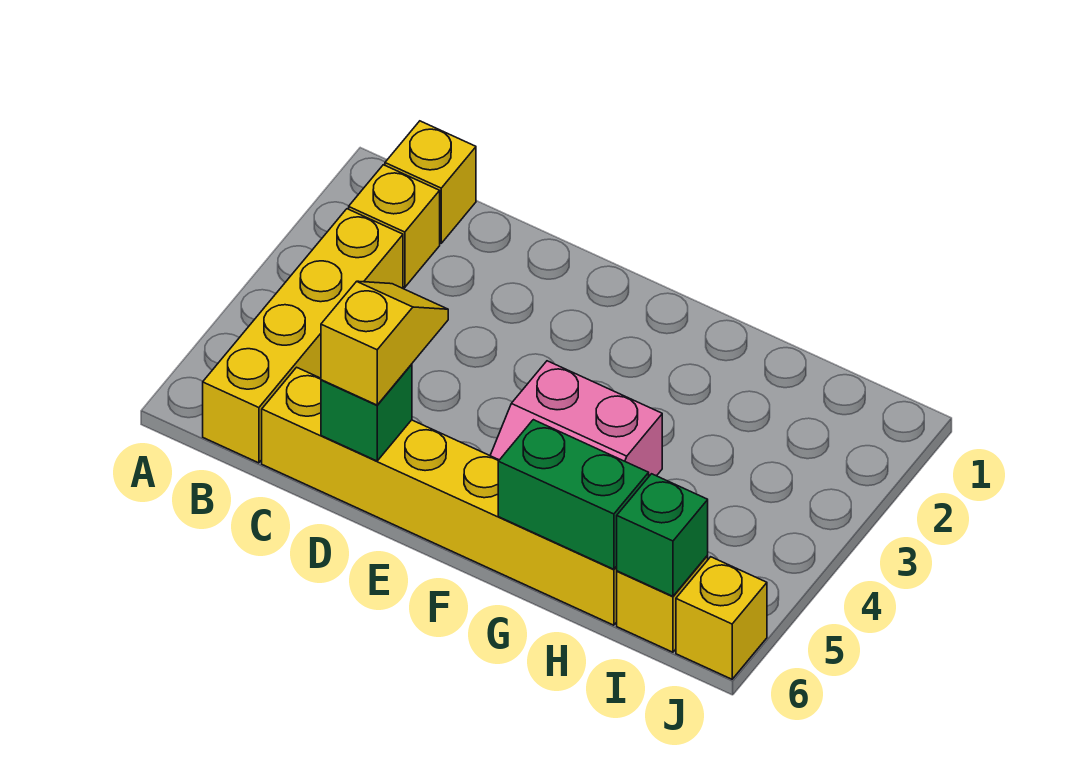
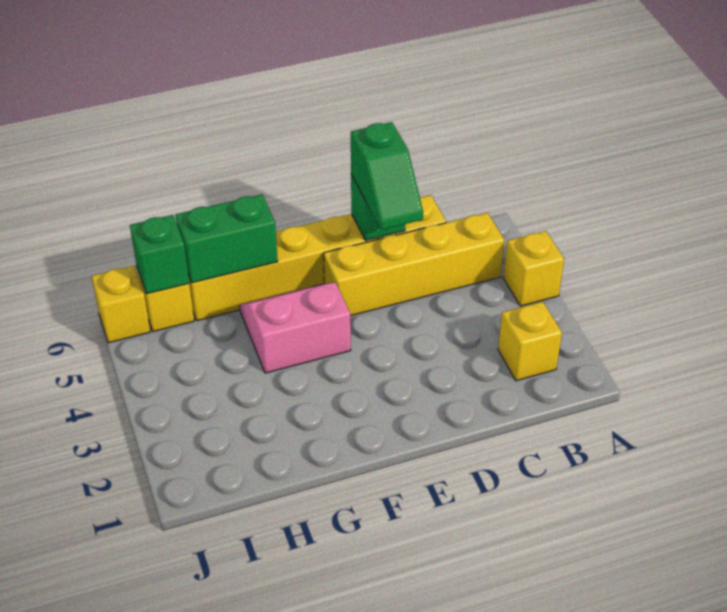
yellow brick B1 level 1 -> yellow brick A4 level 1
yellow brick B3:B6 level 1 -> yellow brick B5:E5 level 1
yellow slope D5:D6 level 3 top 6 -> green slope D5:D6 level 3 top 6

